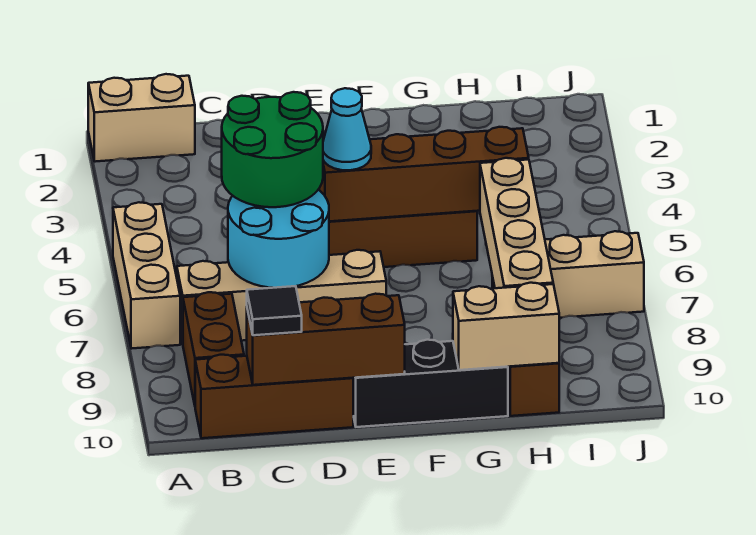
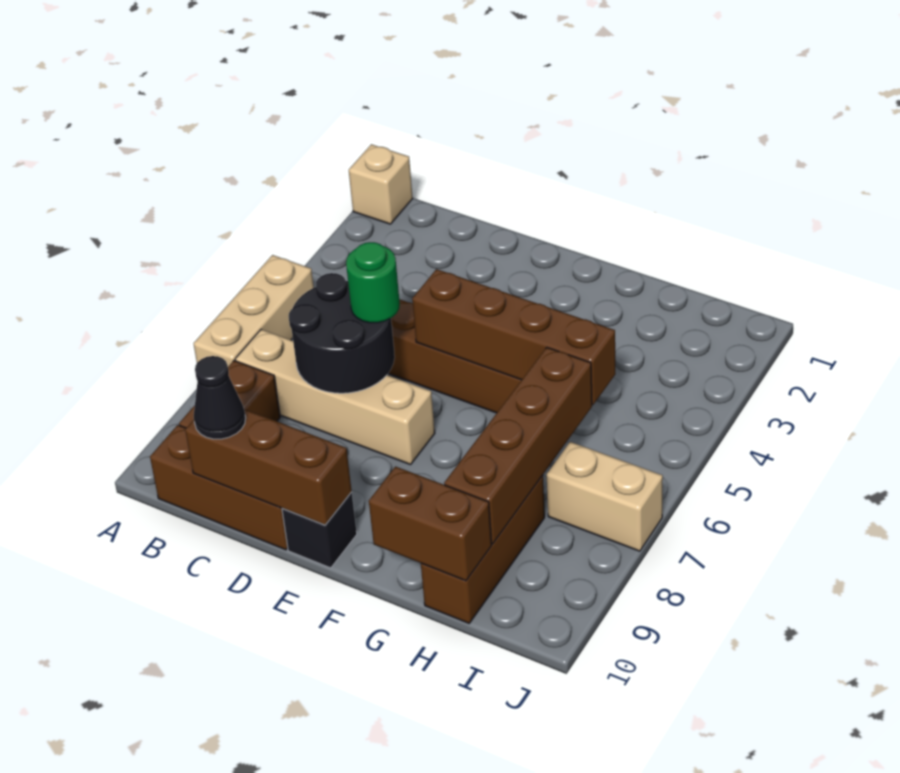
tan brick A1:B1 level 1 -> tan brick A1 level 1
green round brick C5:D6 level 3 -> green round brick D6 level 3
cyan round brick C6:D7 level 2 -> black round brick C6:D7 level 2
black tile C10 level 3 -> black cone C10 level 3
cyan cone E5 level 3 -> none
black brick E10:G10 level 1 -> black brick E10 level 1
tan brick G10:H10 level 2 -> brown brick G10:H10 level 2
tan brick H6:H9 level 2 -> brown brick H6:H9 level 2

